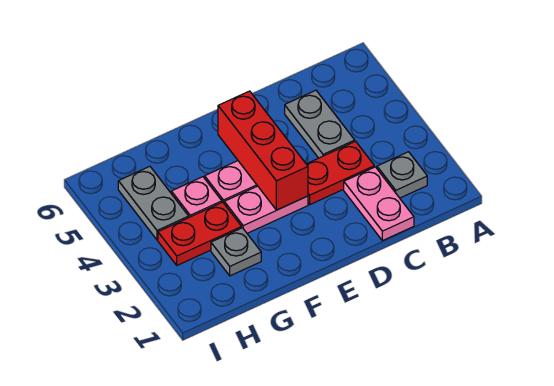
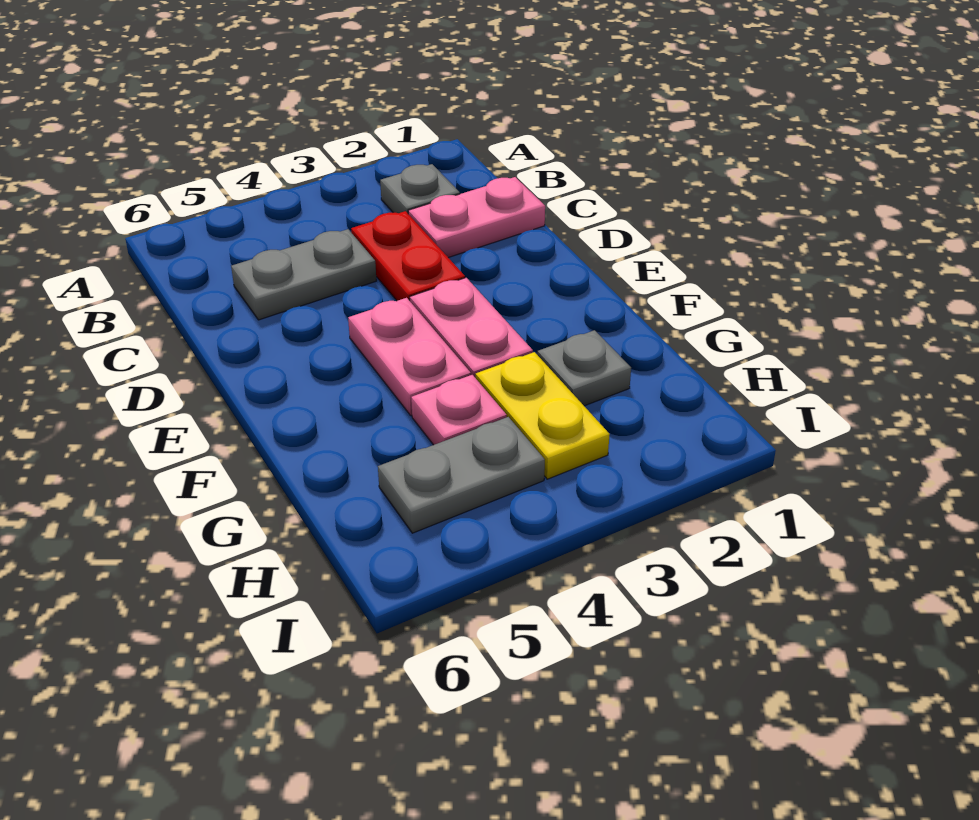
red brick E3:E5 level 2 -> none
red plate G3:H3 level 1 -> yellow plate G3:H3 level 1

